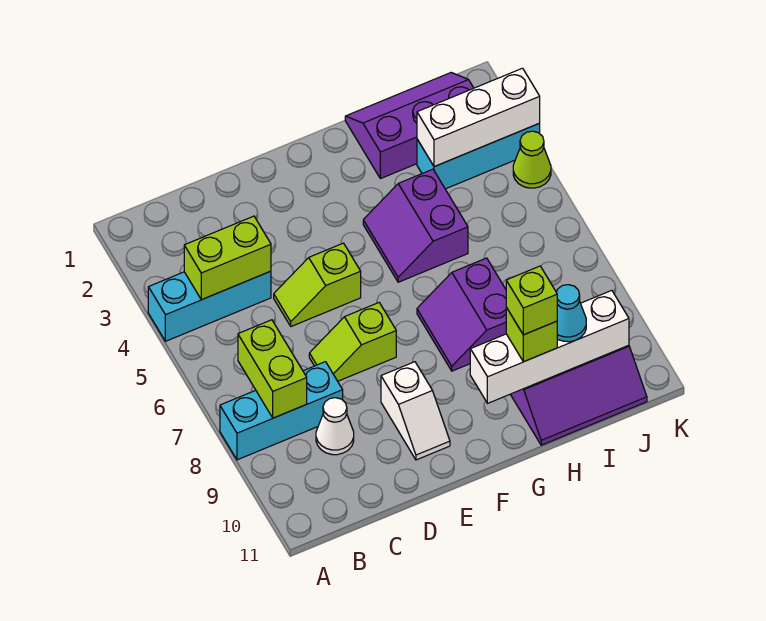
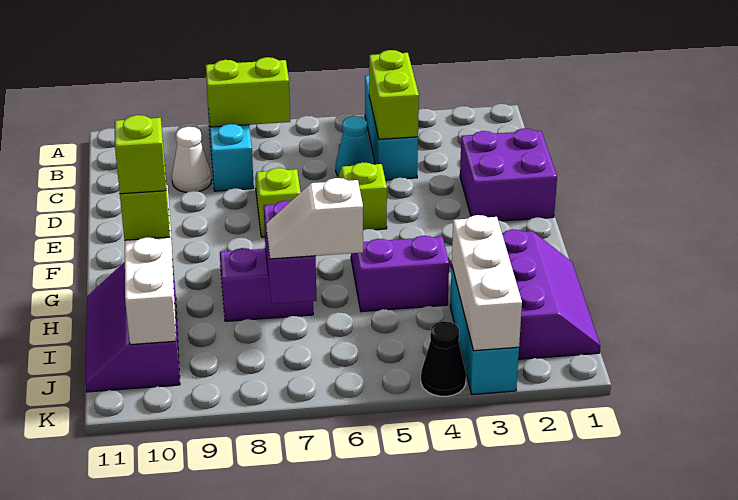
none -> purple brick D1:E2 level 1
white slope E9:E10 level 1 top 9 -> white slope I6:I7 level 3 top 6
none -> purple brick H7:I7 level 2
cyan cone I10 level 3 -> cyan cone C5 level 1
lime cone K4 level 1 -> black cone K4 level 1

